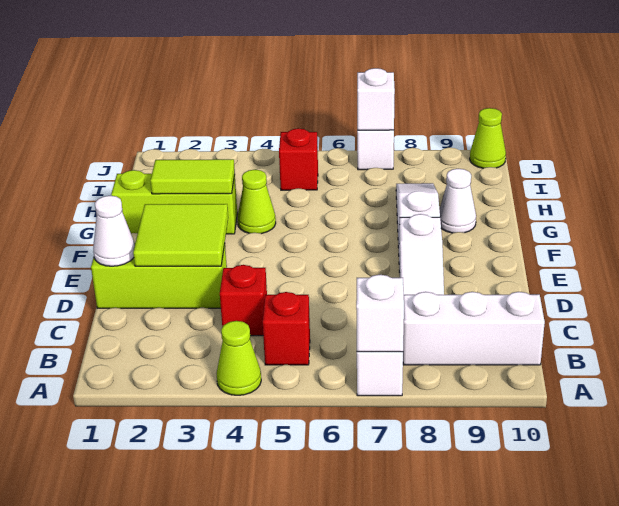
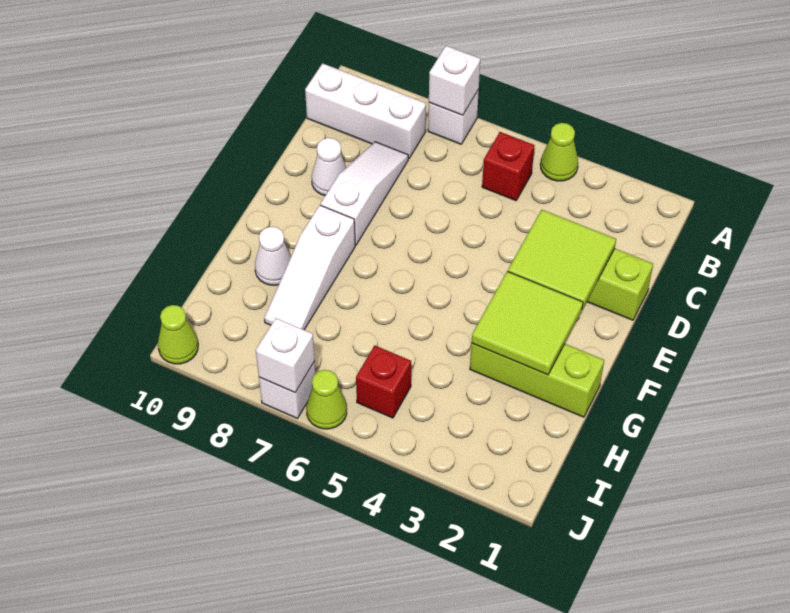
red brick C4 level 1 -> none
white cone D1 level 2 -> white cone D9 level 1
lime tile G2:G3 level 2 -> lime tile F2:G3 level 2
lime cone G4 level 1 -> lime cone J6 level 1

